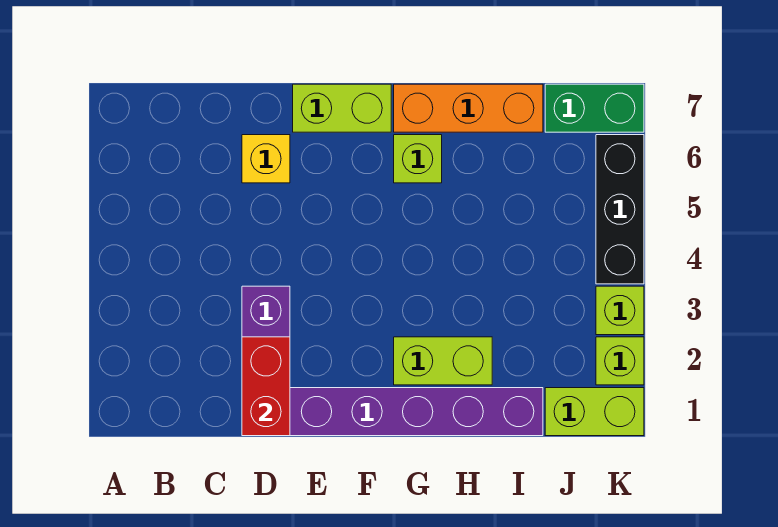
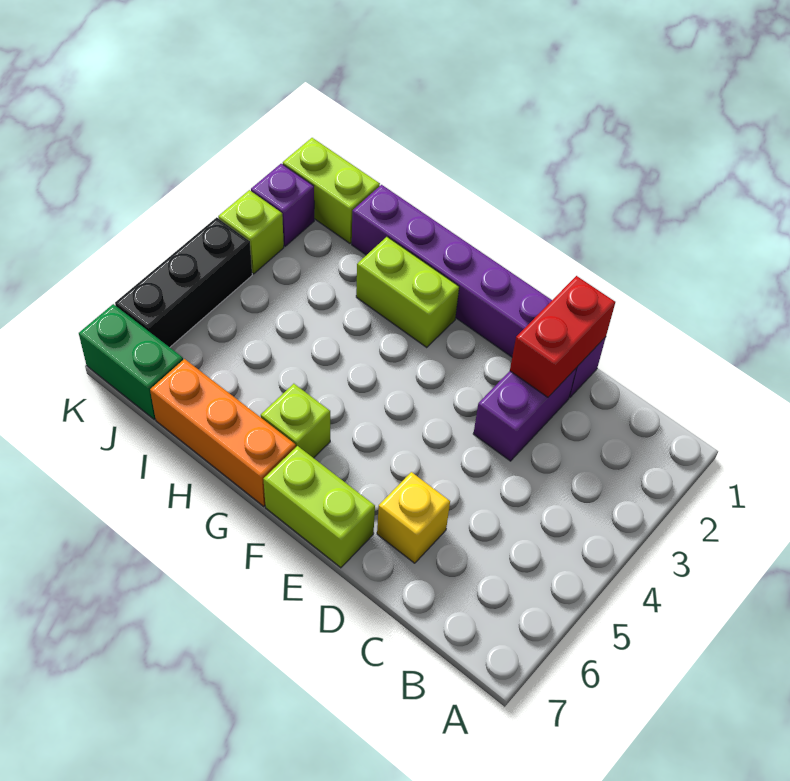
lime brick K2 level 1 -> purple brick K2 level 1

